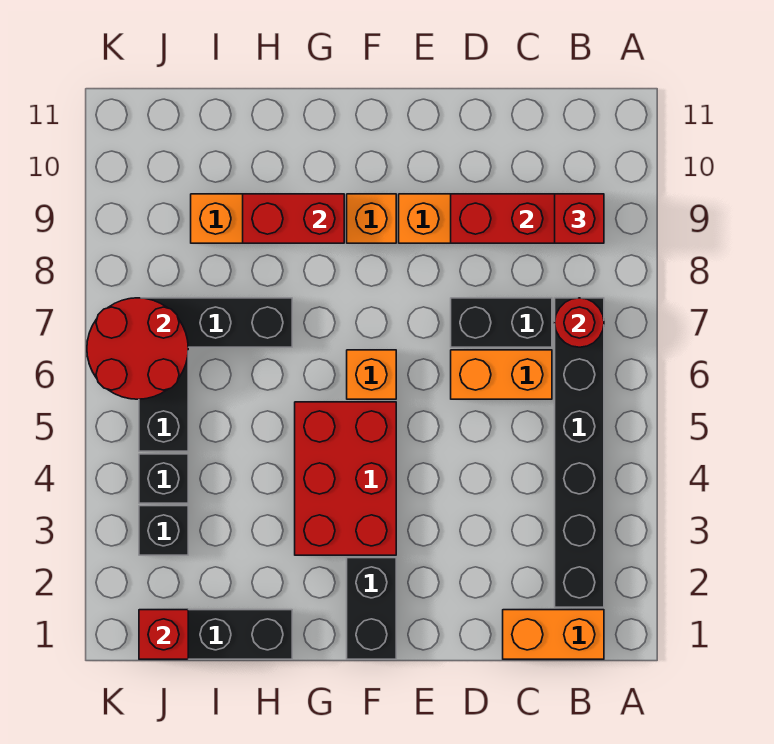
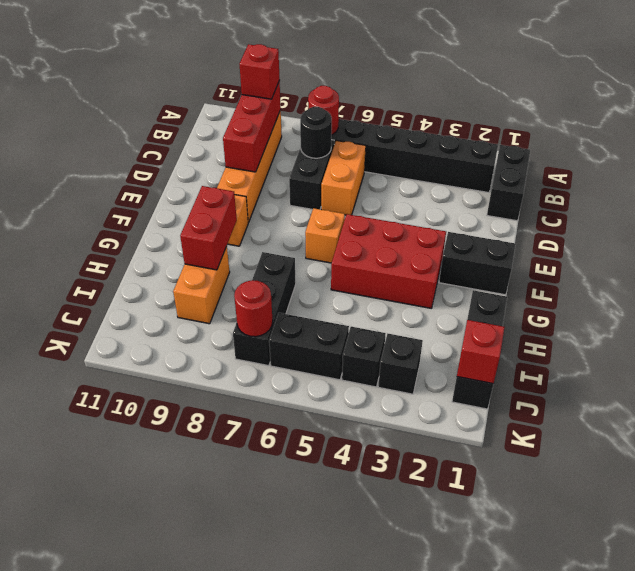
orange brick B1:C1 level 1 -> black brick B1:C1 level 1
none -> black round brick C7 level 2
red round brick J6:K7 level 2 -> red round brick J7 level 2

